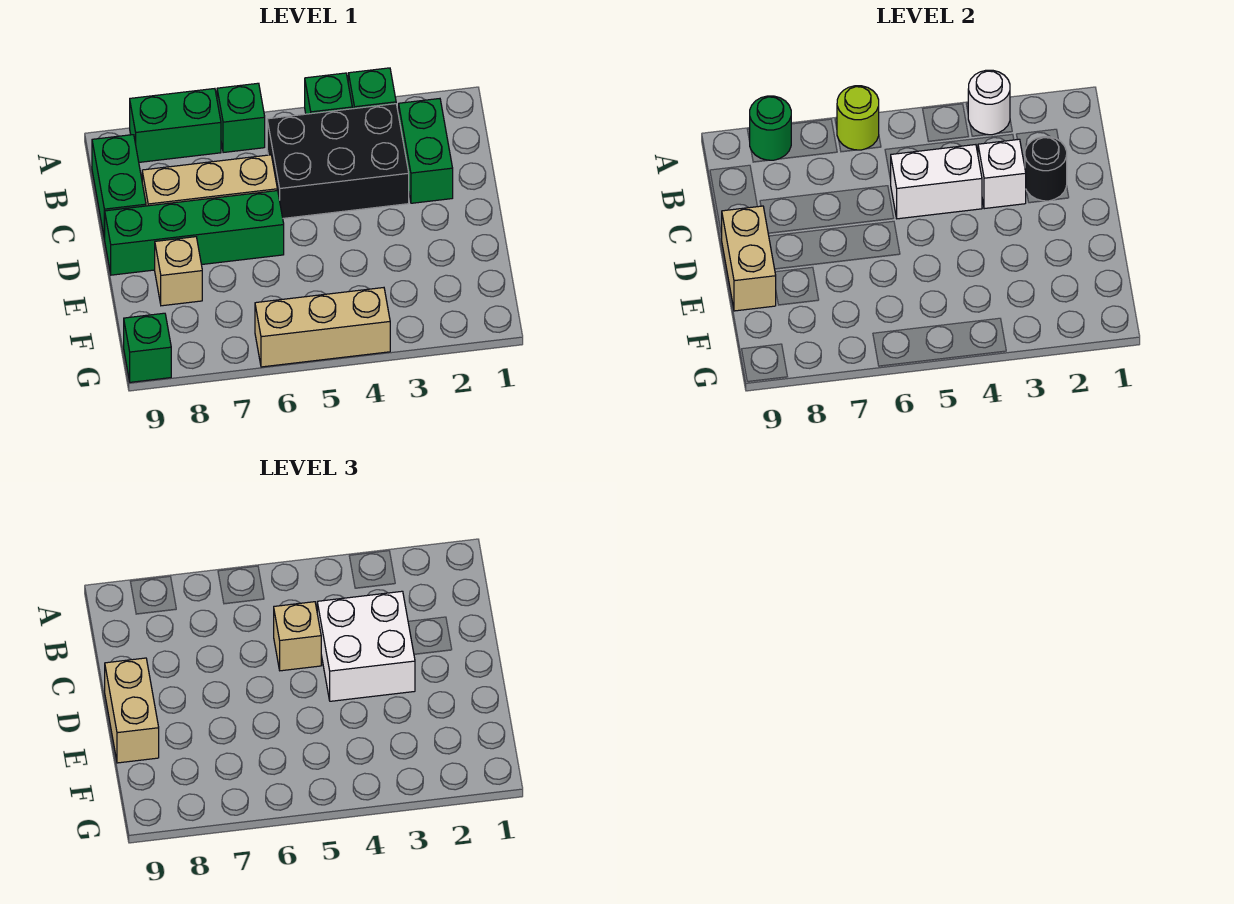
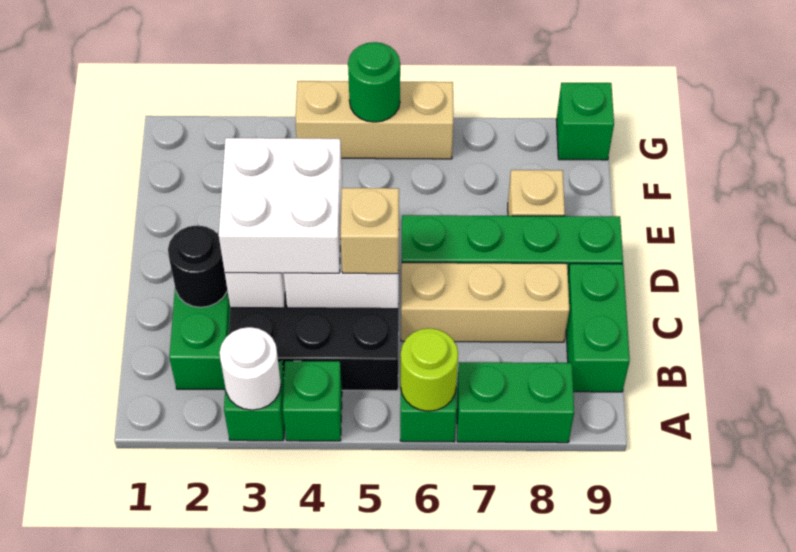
green round brick A8 level 2 -> green round brick G5 level 2
tan brick D9:E9 level 2 -> none
tan brick D9:E9 level 3 -> none

